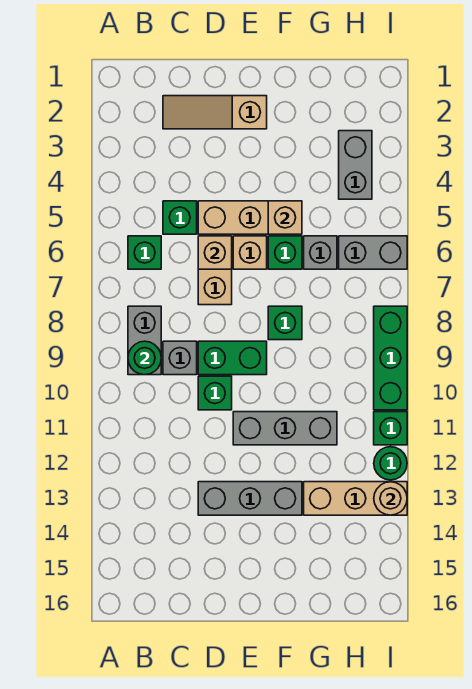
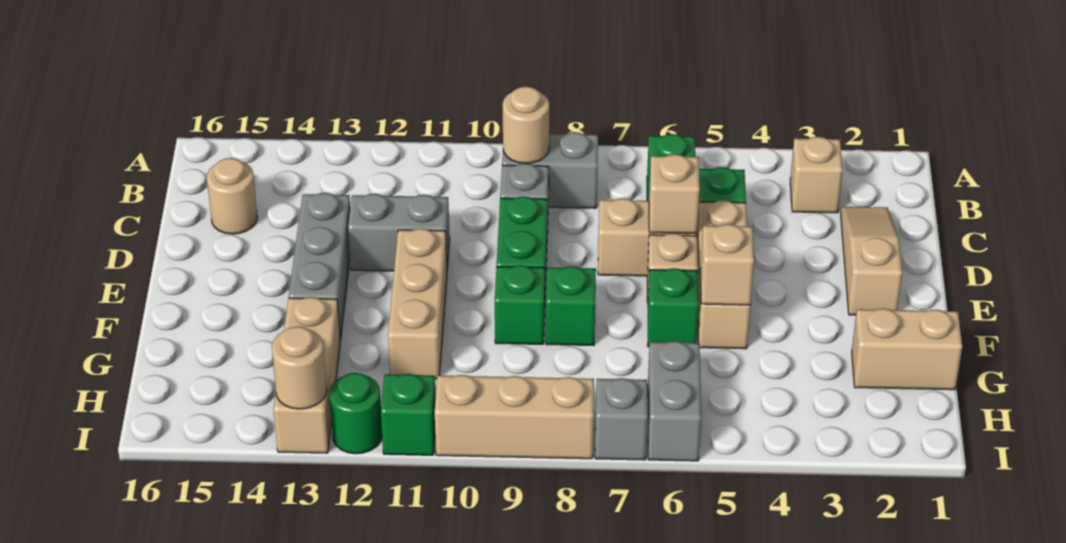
none -> tan brick B3 level 1
green round brick B9 level 2 -> tan round brick B9 level 2
none -> tan round brick C15 level 1
green brick D10 level 1 -> green brick F9 level 1
grey brick E11:G11 level 1 -> tan brick E11:G11 level 1
none -> tan brick G1:G2 level 1
grey brick G6 level 1 -> grey brick I7 level 1
grey brick H3:H4 level 1 -> grey brick D11:D12 level 1
green brick I8:I10 level 1 -> tan brick I8:I10 level 1

